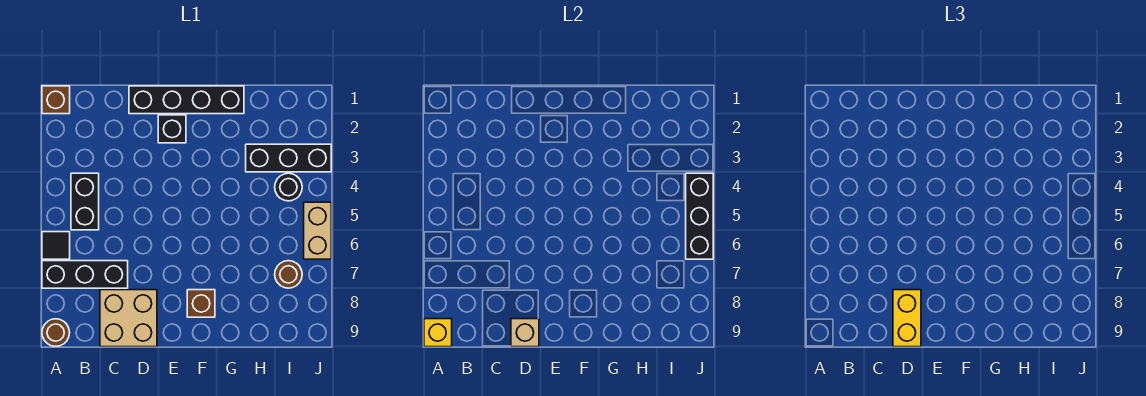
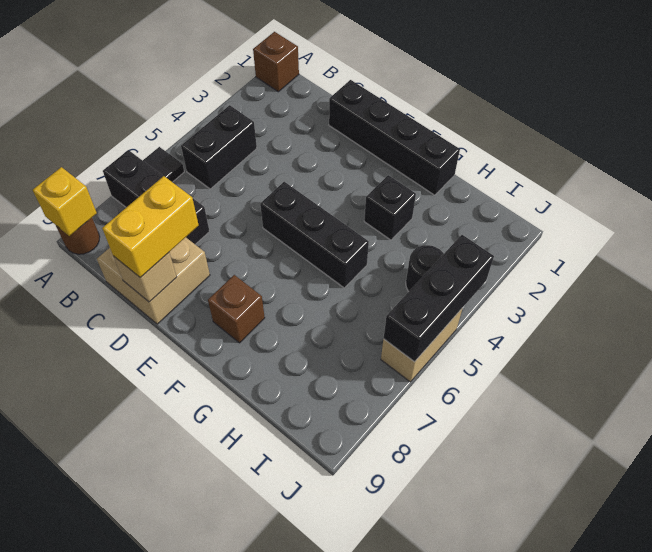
black brick E2 level 1 -> black brick G3 level 1
black brick H3:J3 level 1 -> black brick E5:G5 level 1
brown round brick I7 level 1 -> none

